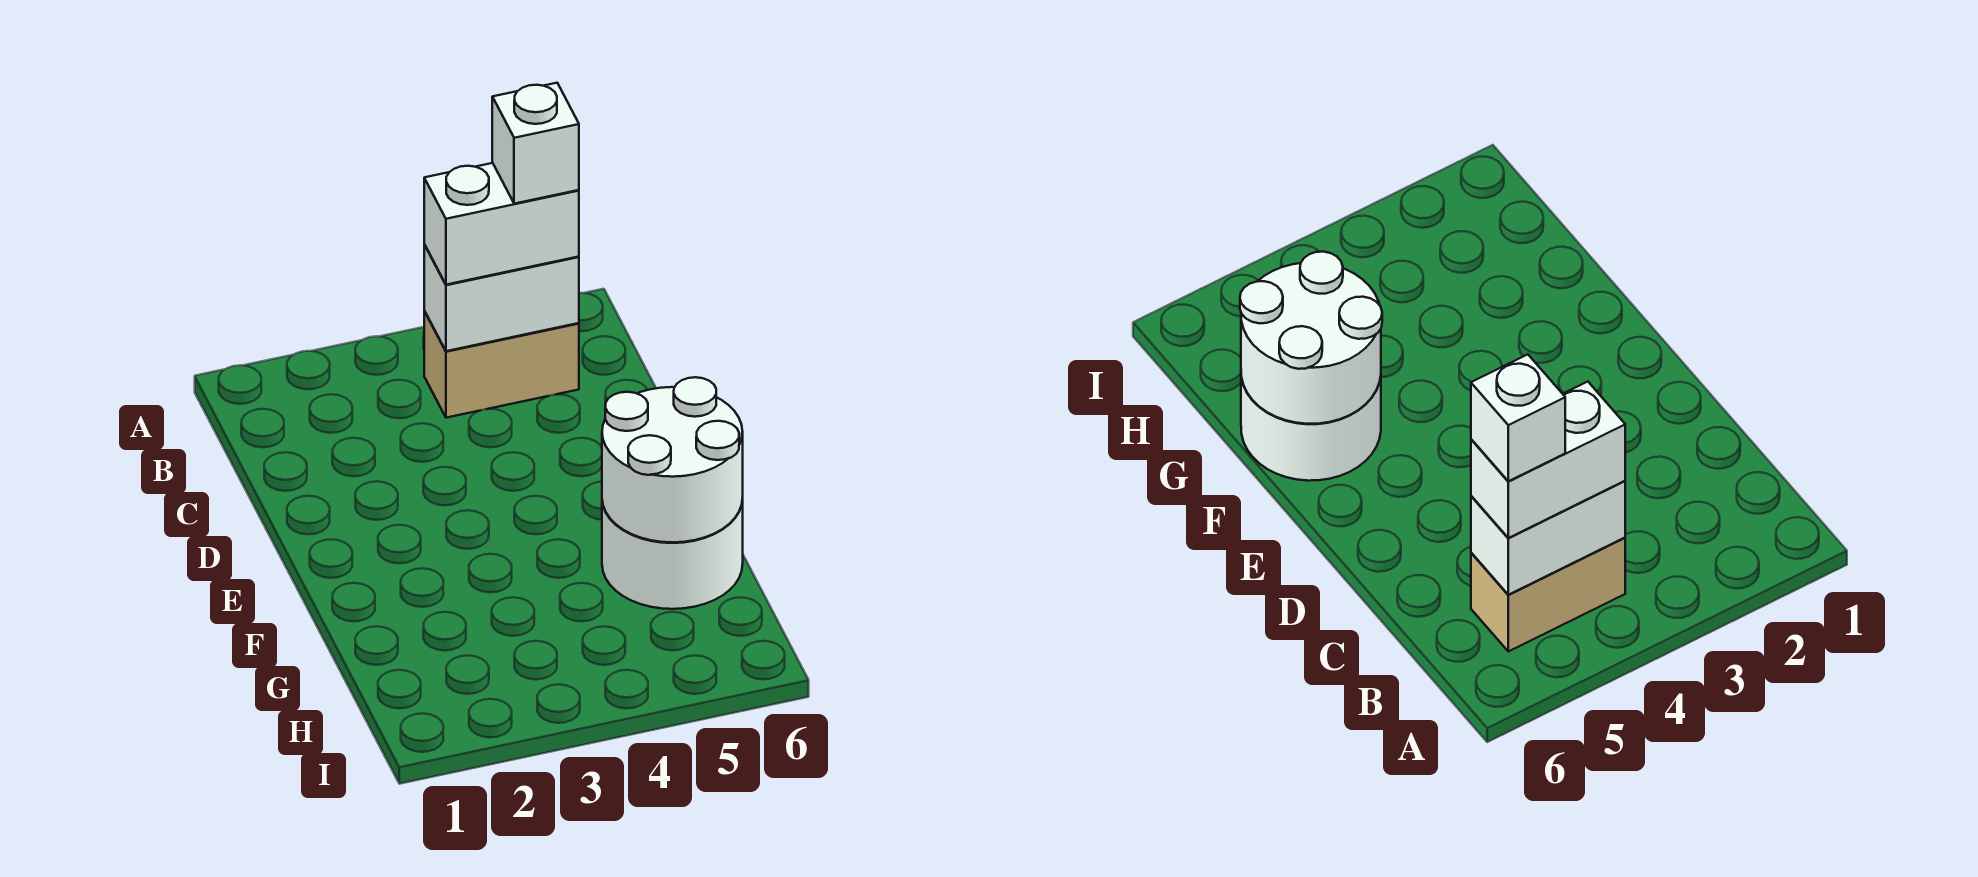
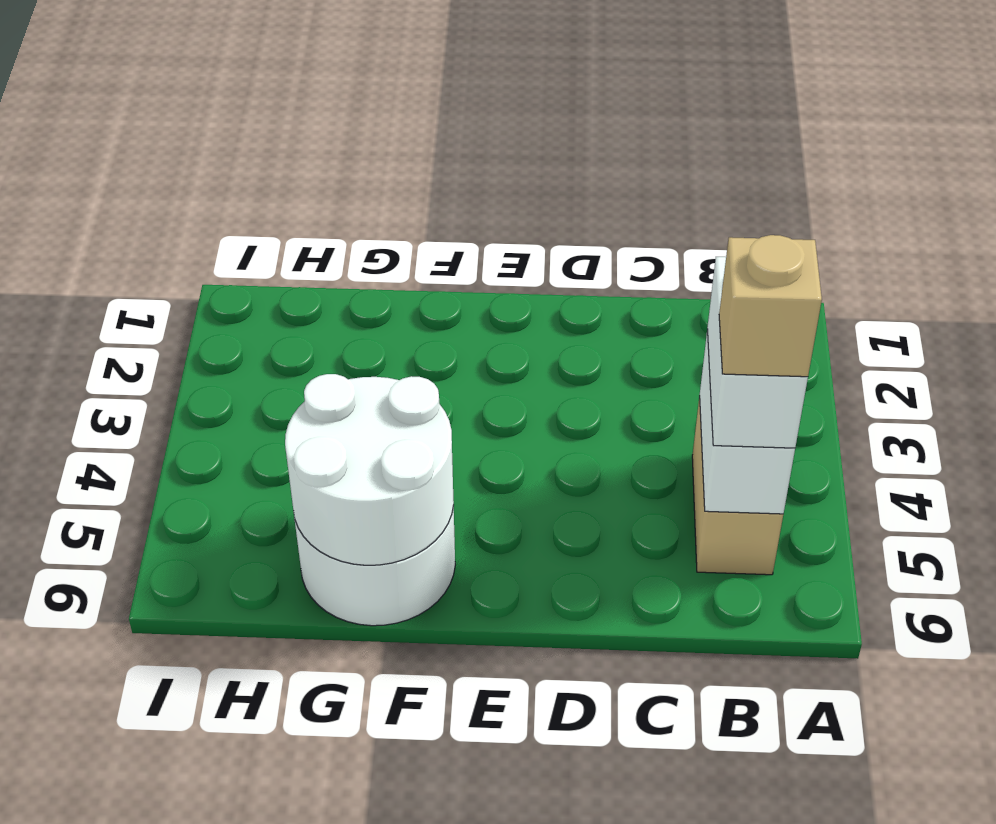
white brick B5 level 4 -> tan brick B5 level 4

